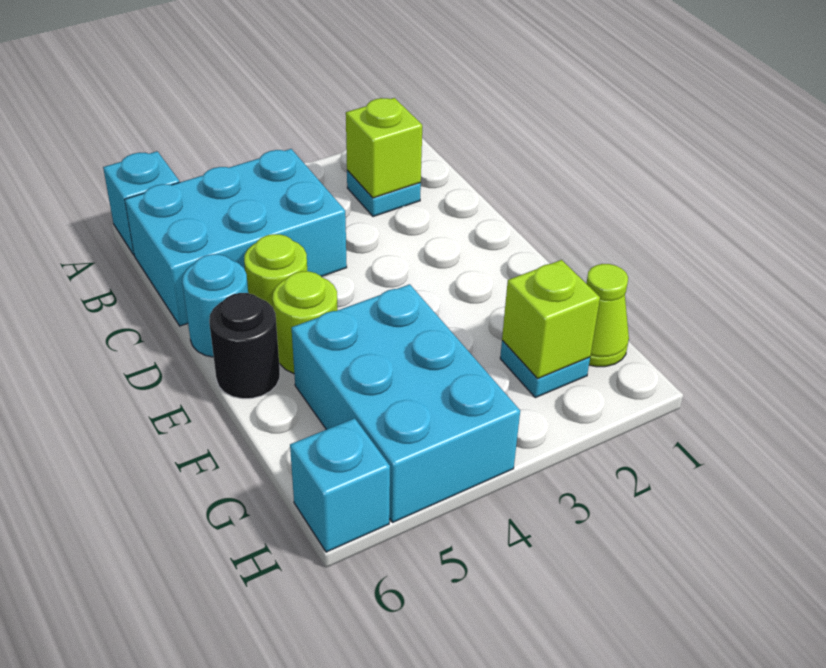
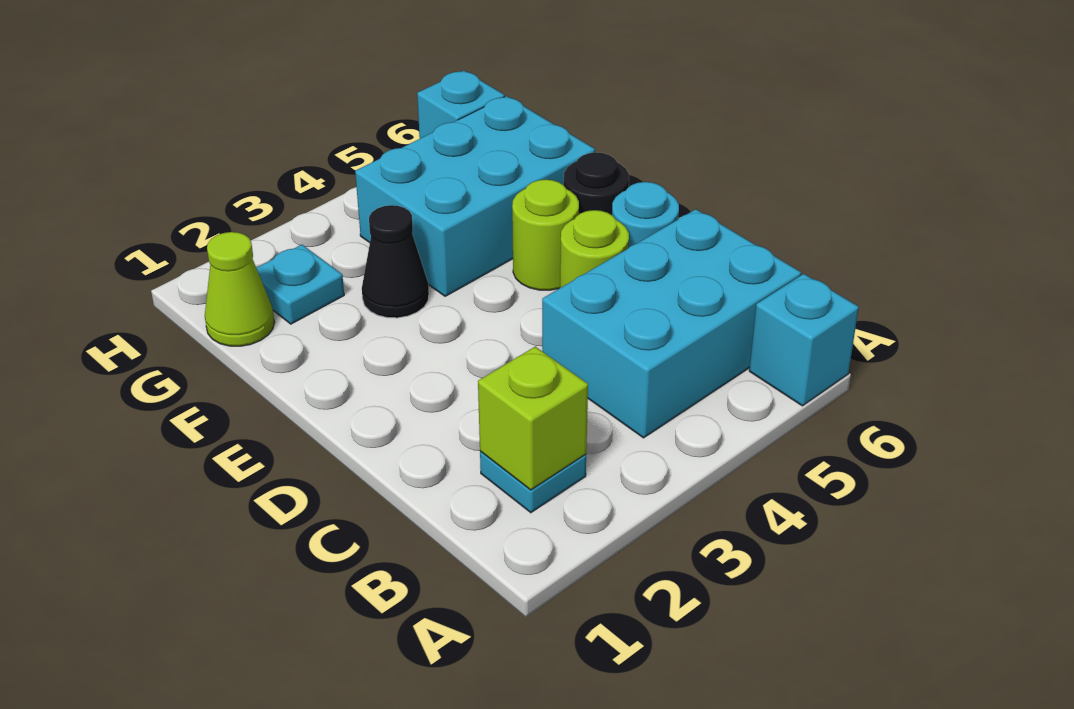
none -> black cone F3 level 1
cyan brick F4:H5 level 1 -> cyan brick F4:G6 level 1
lime brick G2 level 2 -> none

